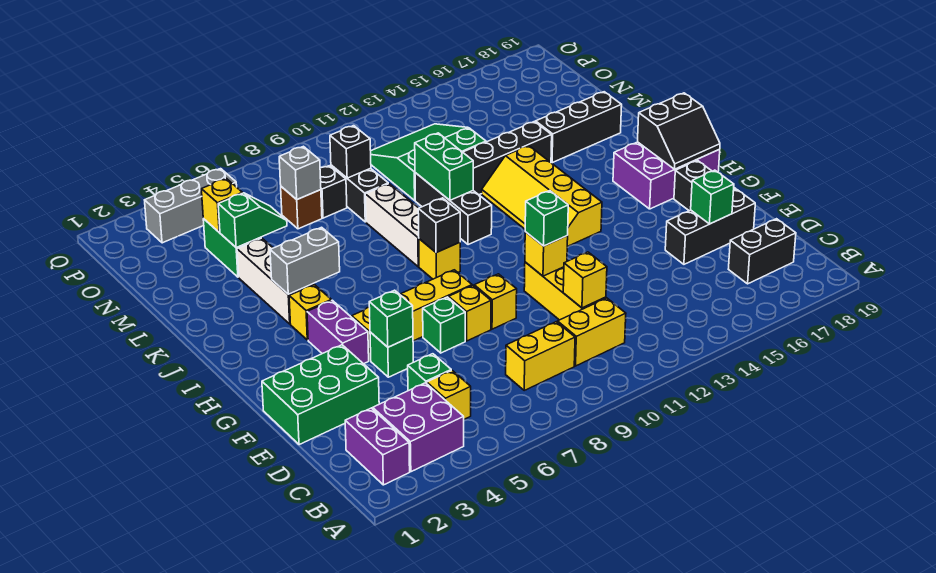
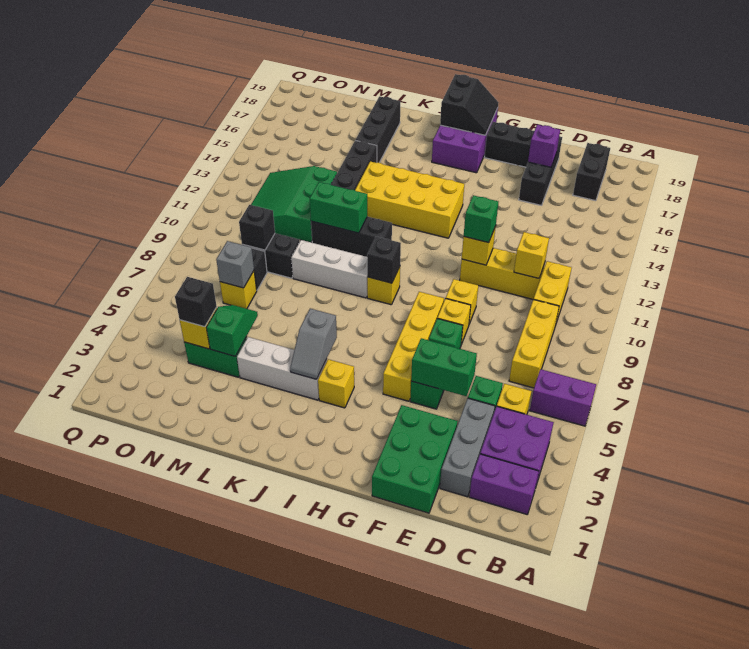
yellow brick C8:C9 level 1 -> yellow brick C7:C9 level 1
green brick E17 level 2 -> purple brick E17 level 2
green brick F5 level 2 -> green brick E5:F5 level 2
purple brick G4:H4 level 1 -> purple brick A6:B6 level 1
yellow slope H13:K14 level 1 top 14 -> yellow brick H13:K14 level 1
grey brick J4:J5 level 2 -> grey slope J4:J5 level 2 top 5
none -> black brick N4 level 3
brown brick N7 level 1 -> yellow brick N7 level 1
grey brick P3:P5 level 1 -> grey brick D2:D4 level 1

